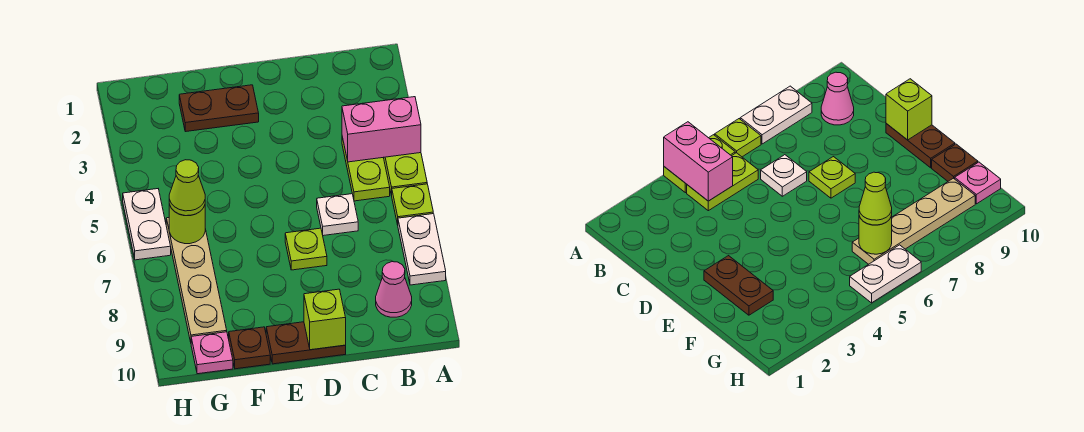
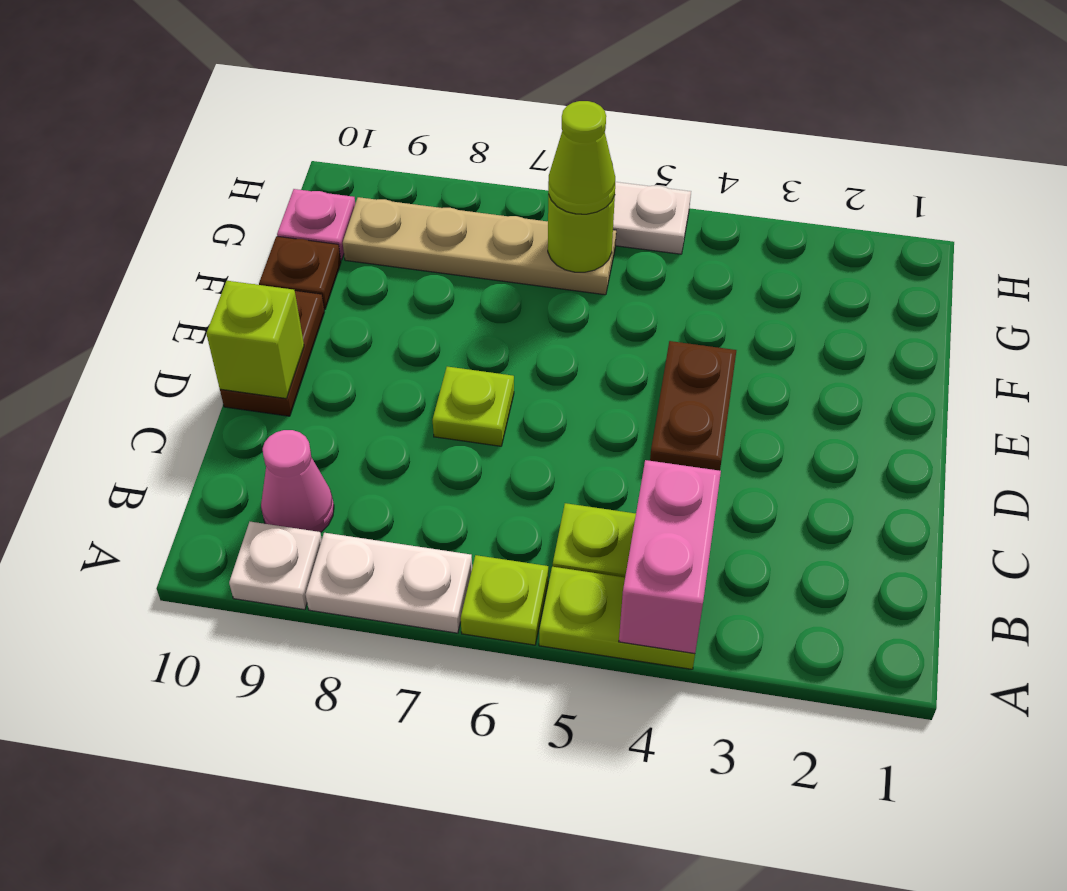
white plate C6 level 1 -> white plate A9 level 1
brown plate E2:F2 level 1 -> brown plate D4:E4 level 1

